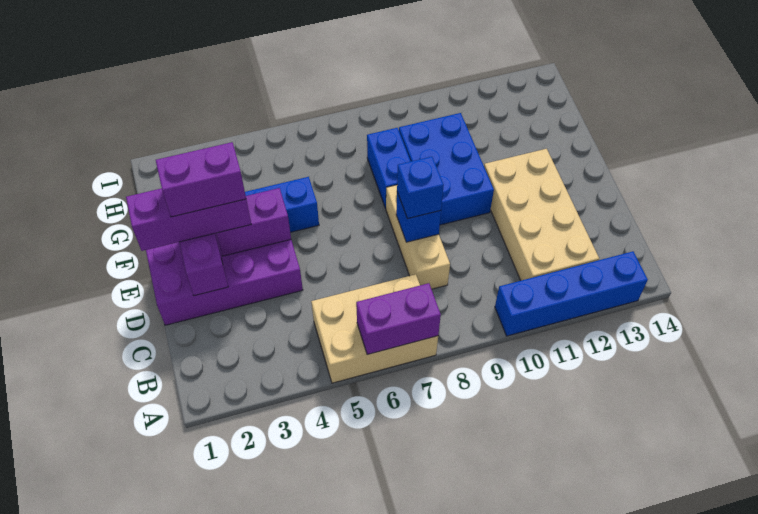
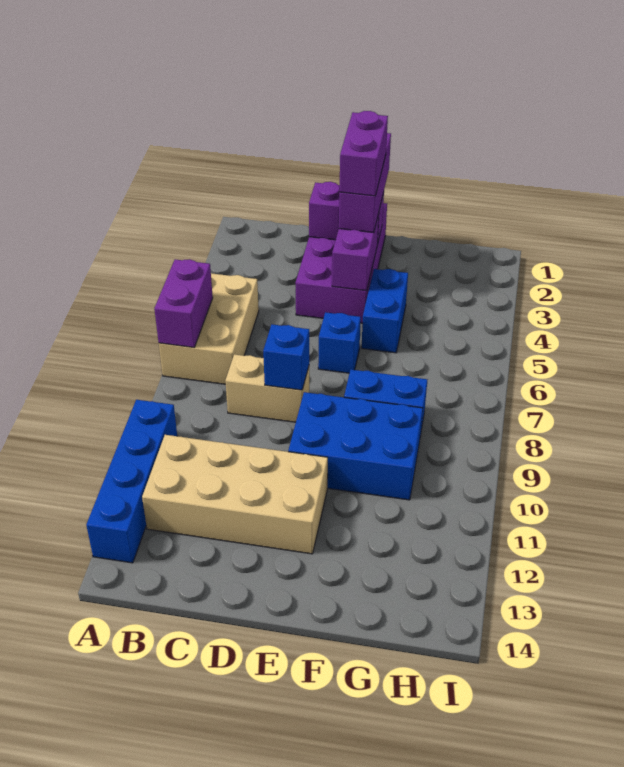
tan brick C8:E8 level 1 -> tan brick C8:D8 level 1
blue brick D8 level 3 -> blue brick E6 level 1

